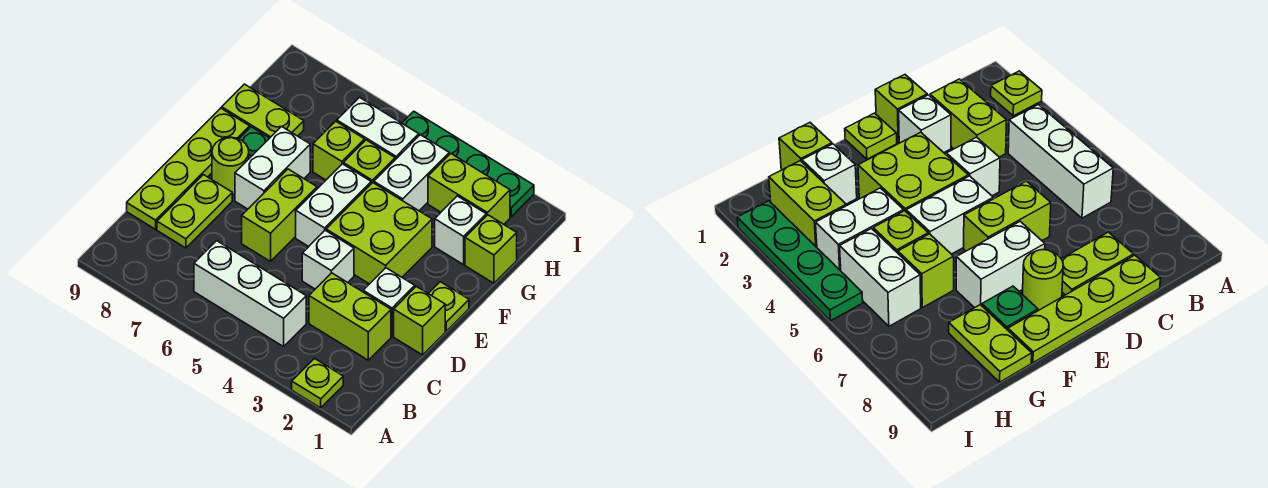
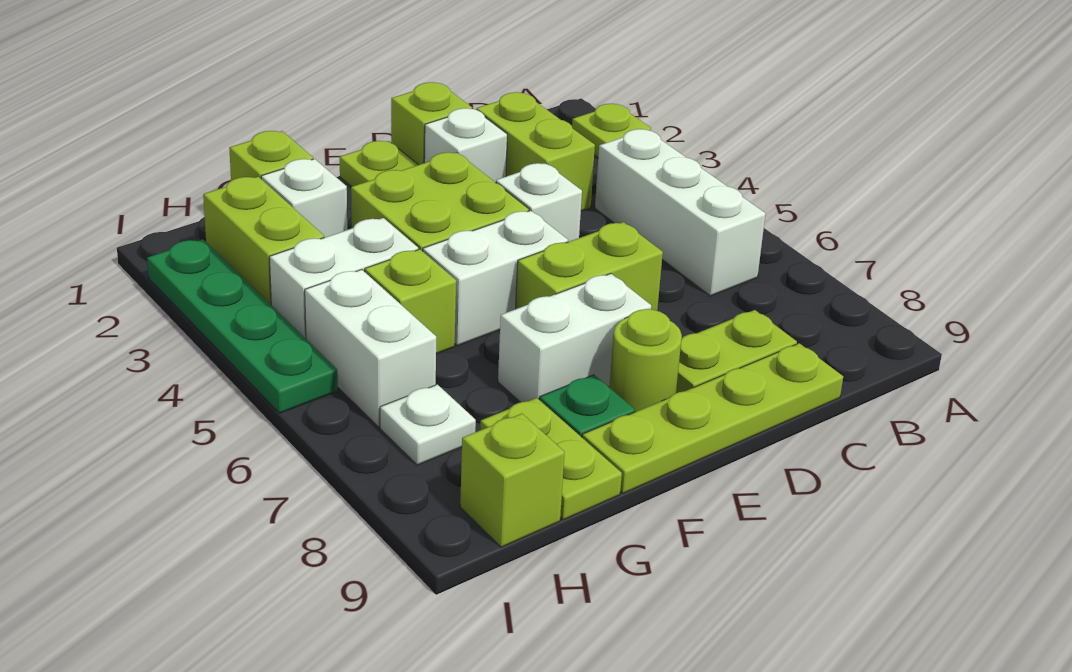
lime brick G6 level 1 -> lime brick H9 level 1
none -> white plate H7 level 1

